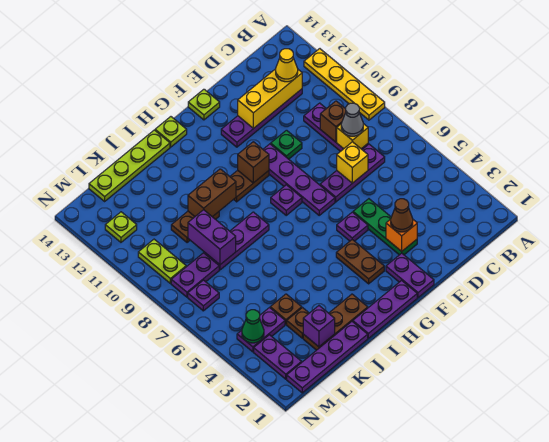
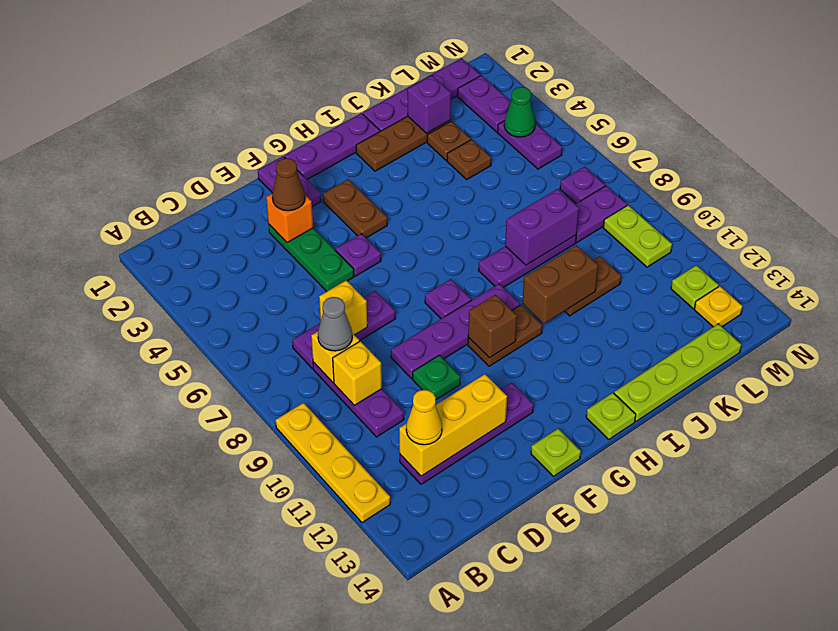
brown brick C9 level 2 -> yellow brick C9 level 2
purple plate F7:F10 level 1 -> purple plate E9:H9 level 1
purple brick K8:K9 level 2 -> purple brick J8:K8 level 2
purple plate L4:M4 level 1 -> purple plate M4:M5 level 1
none -> yellow plate M13 level 1

